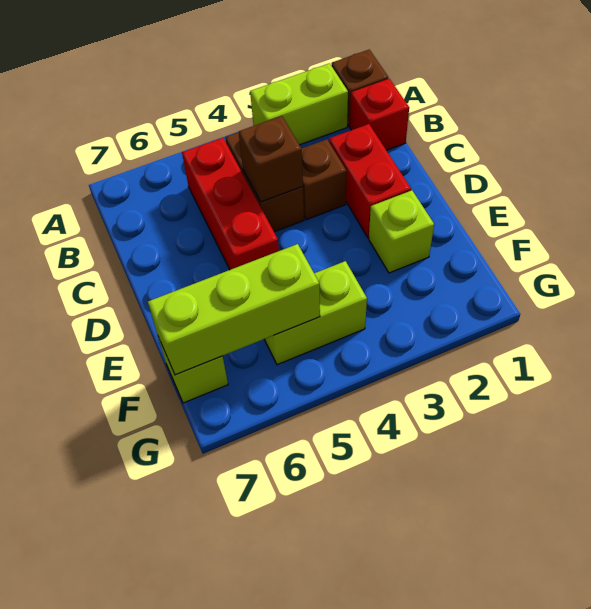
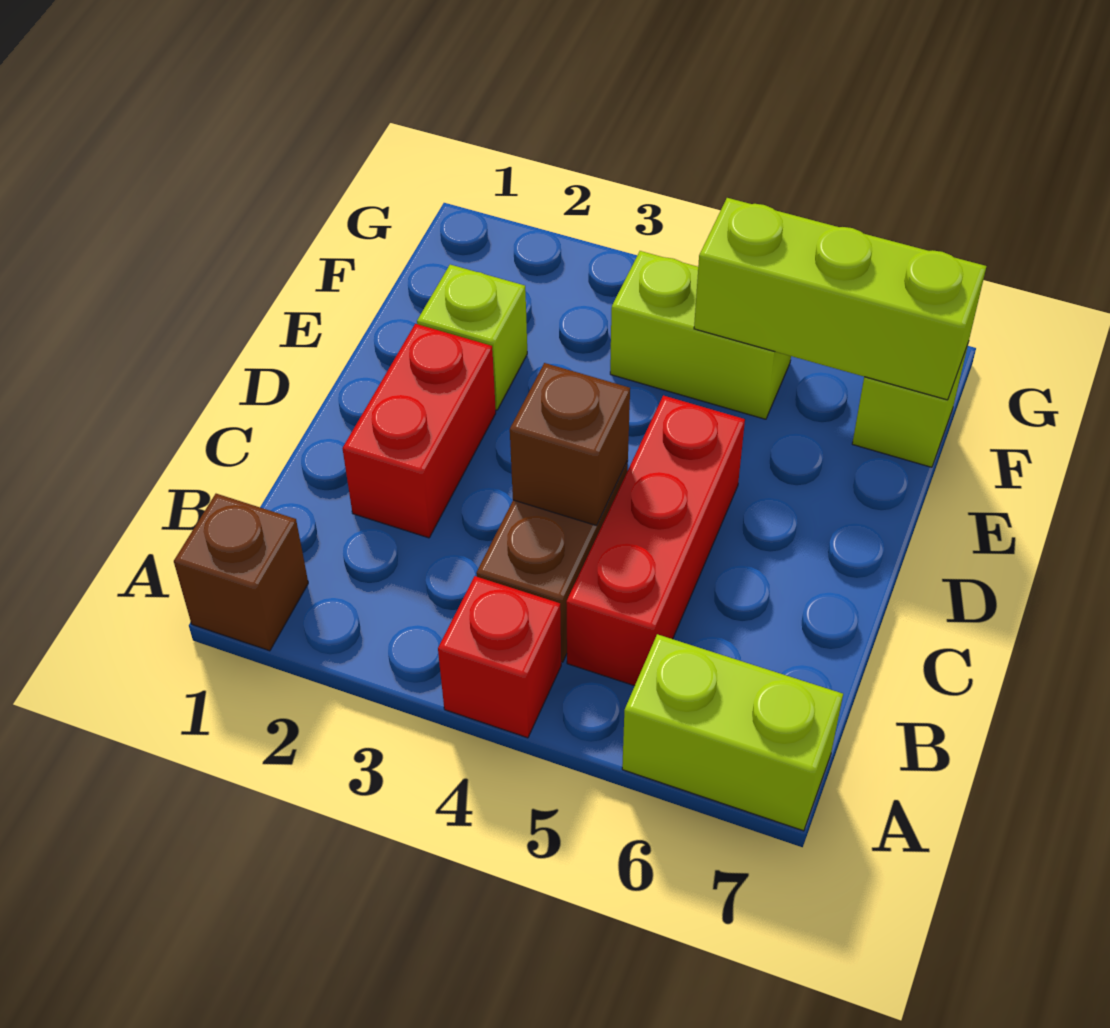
lime brick A2:A3 level 1 -> lime brick A6:A7 level 1
red brick B1 level 1 -> red brick A4 level 1
brown brick C3 level 1 -> none

